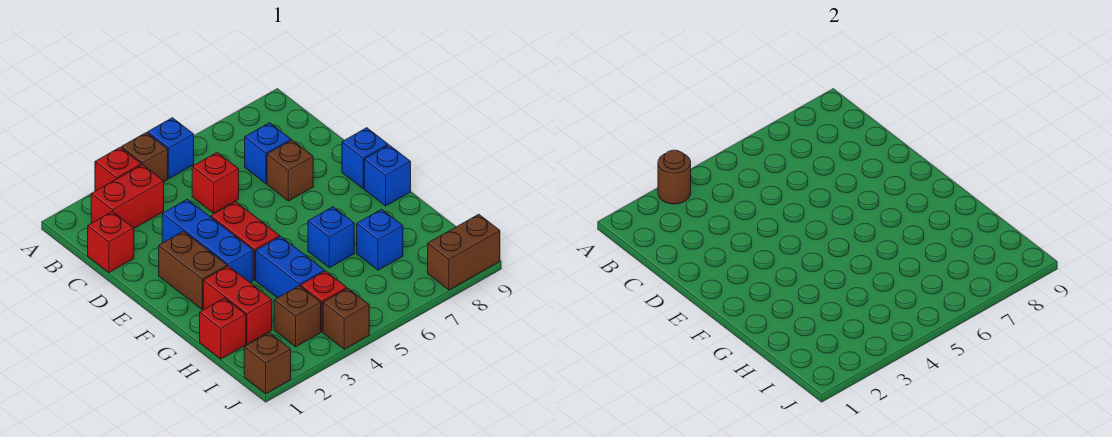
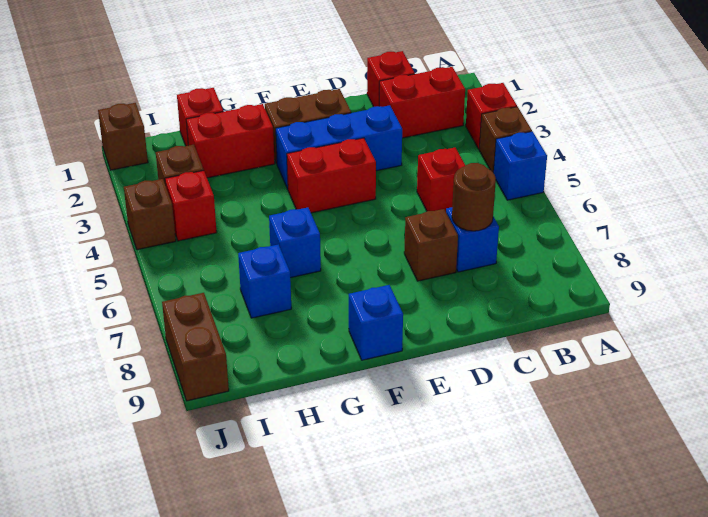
brown round brick A3 level 2 -> brown round brick C7 level 2
red brick B2:B3 level 1 -> red brick B2:C2 level 1
blue brick E9 level 1 -> none
blue brick G4:H4 level 1 -> none

